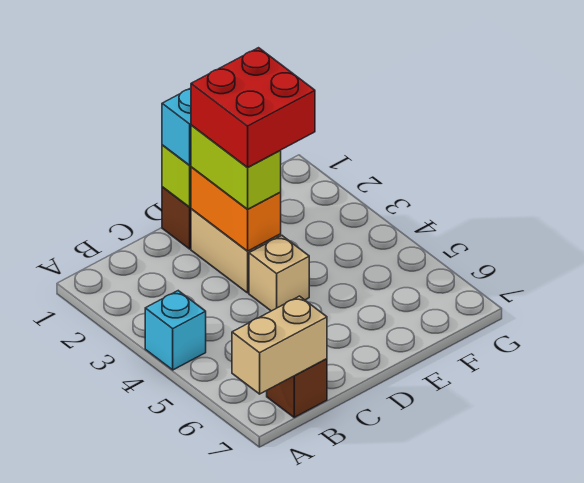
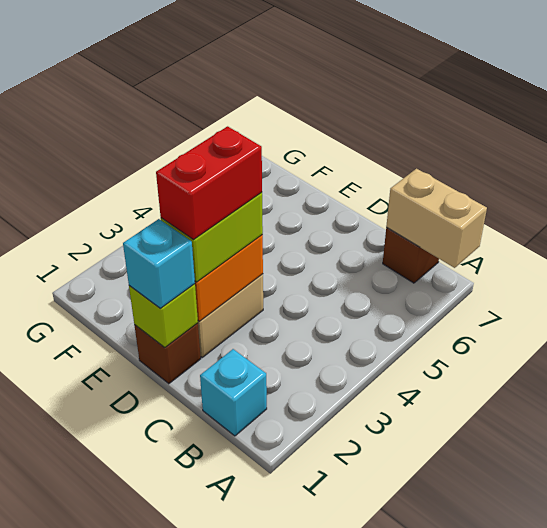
cyan brick A4 level 1 -> cyan brick B1 level 1
red brick D2:E3 level 4 -> red brick D2:D3 level 4
tan brick D4 level 1 -> none

